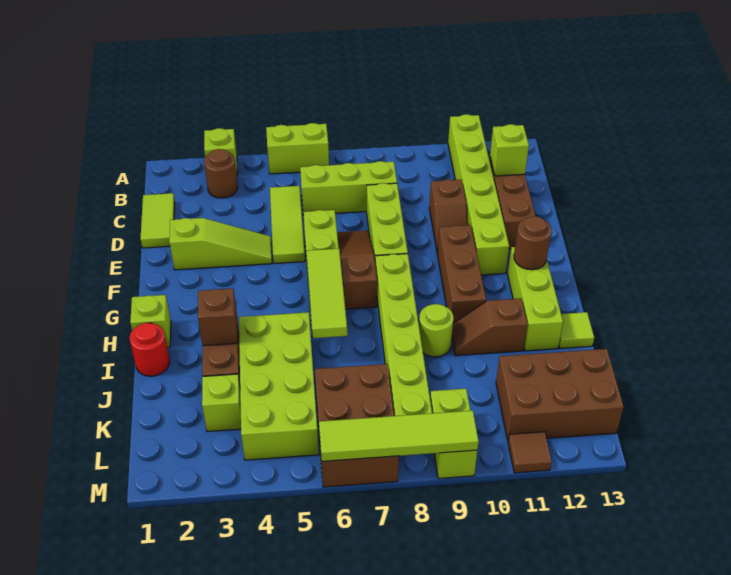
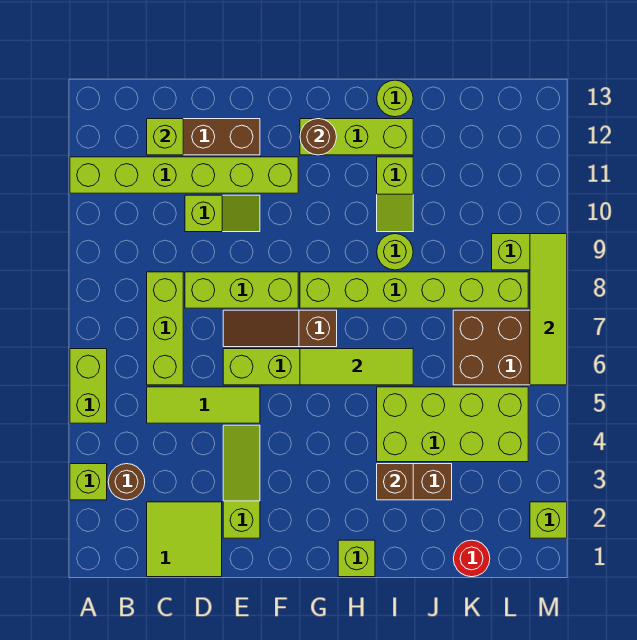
lime tile C1:D1 level 1 -> lime tile C1:D2 level 1
brown slope D10:E10 level 1 top D -> lime slope D10:E10 level 1 top D
brown brick F10:H10 level 1 -> none
red round brick I1 level 1 -> red round brick K1 level 1
brown slope I10:I11 level 1 top 11 -> lime slope I10:I11 level 1 top 11
lime tile I13 level 1 -> lime round brick I13 level 1
lime brick K3 level 1 -> lime brick M2 level 1
brown brick K11:L13 level 1 -> none
brown tile M11 level 1 -> none

